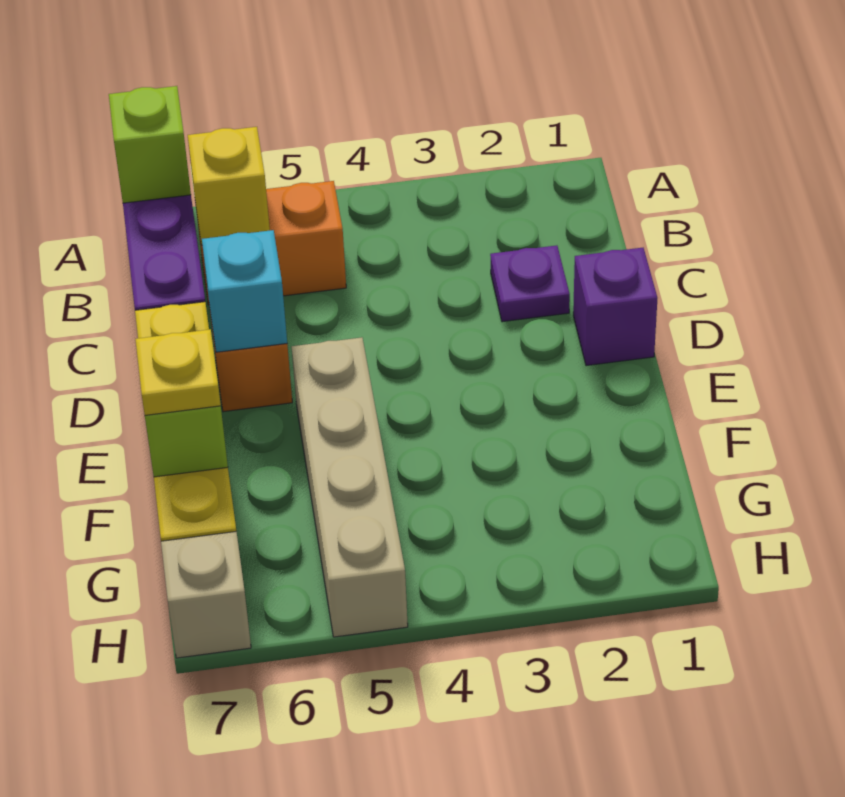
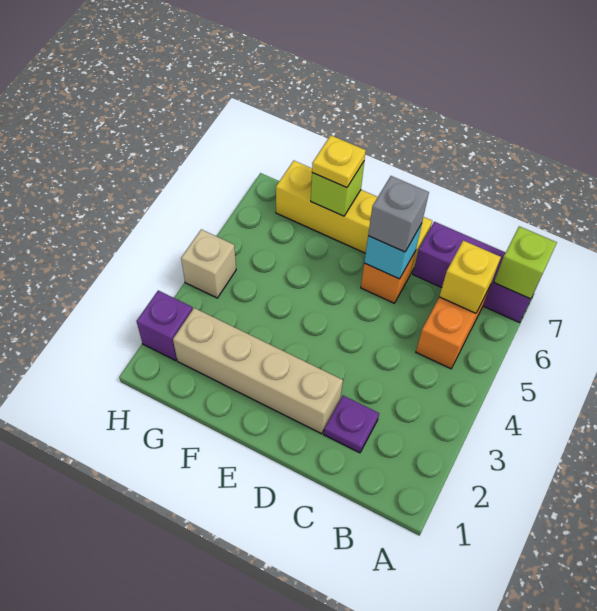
purple brick D1 level 1 -> purple brick H2 level 1
none -> grey brick D6 level 3
tan brick E5:H5 level 1 -> tan brick D2:G2 level 1
tan brick H7 level 1 -> tan brick H4 level 1

